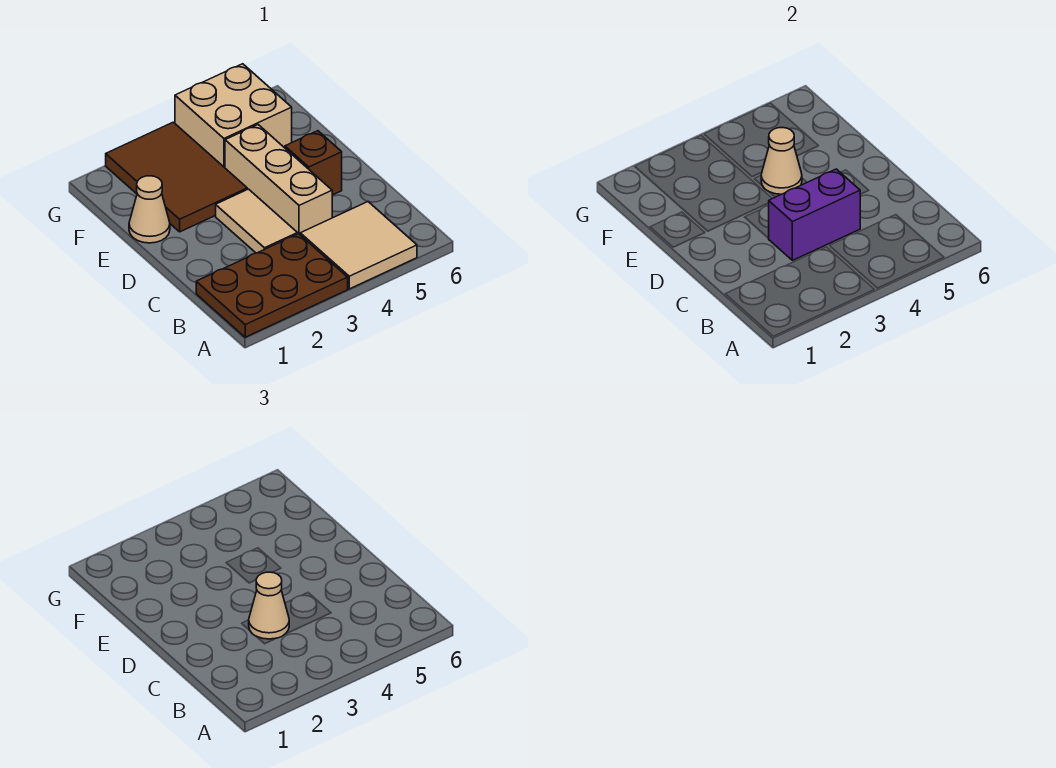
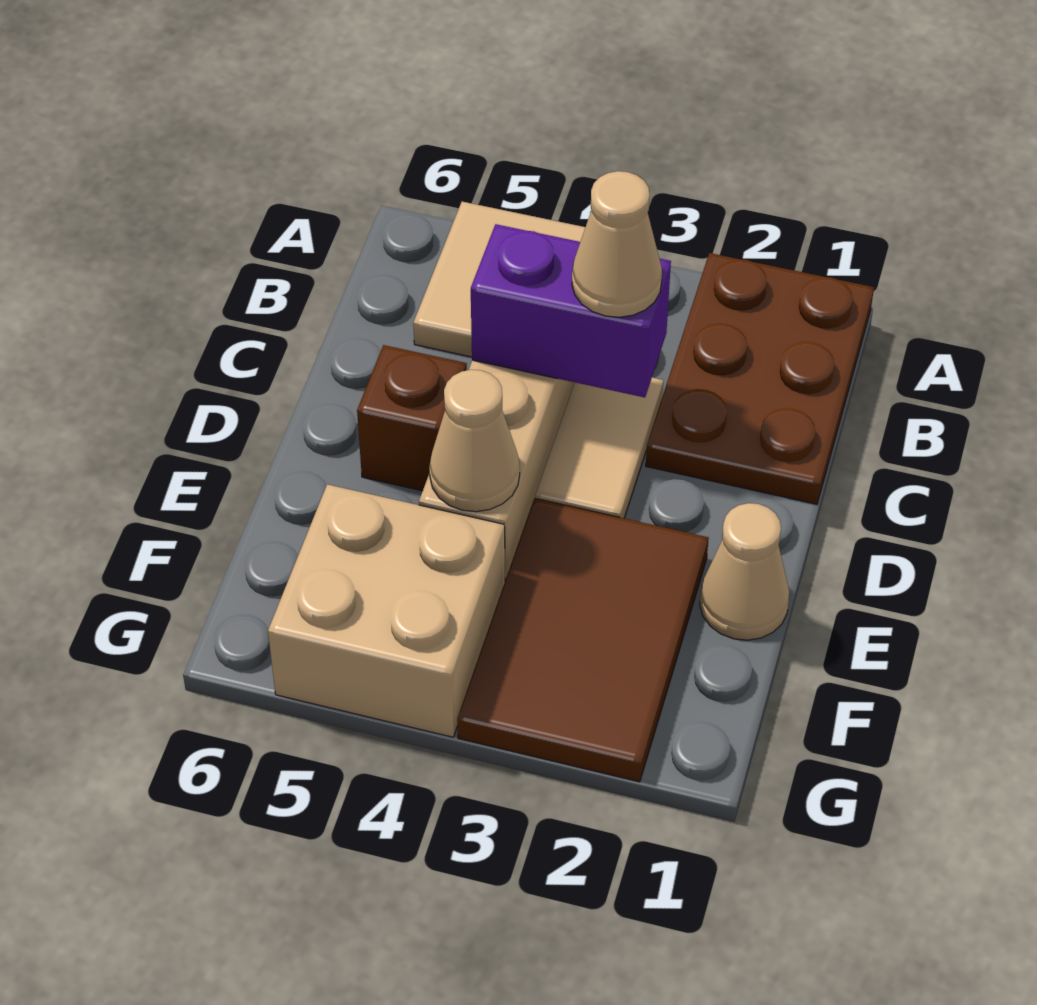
brown plate A1:B3 level 1 -> brown plate A1:C2 level 1

